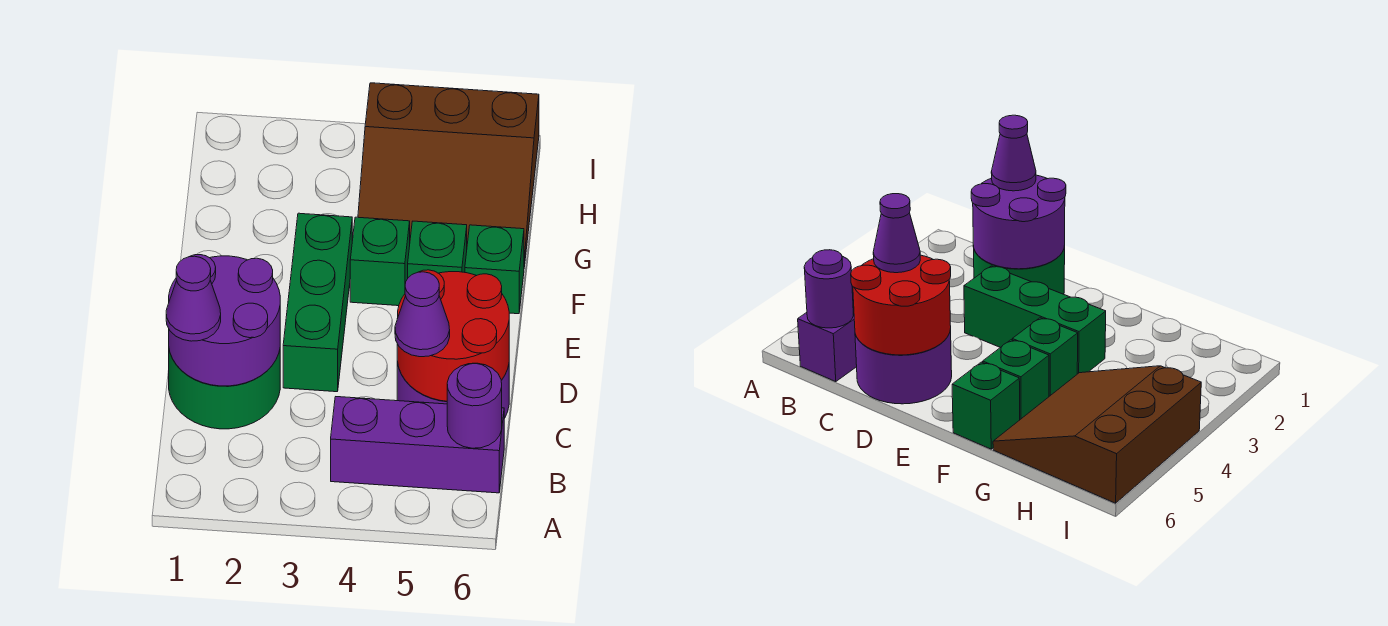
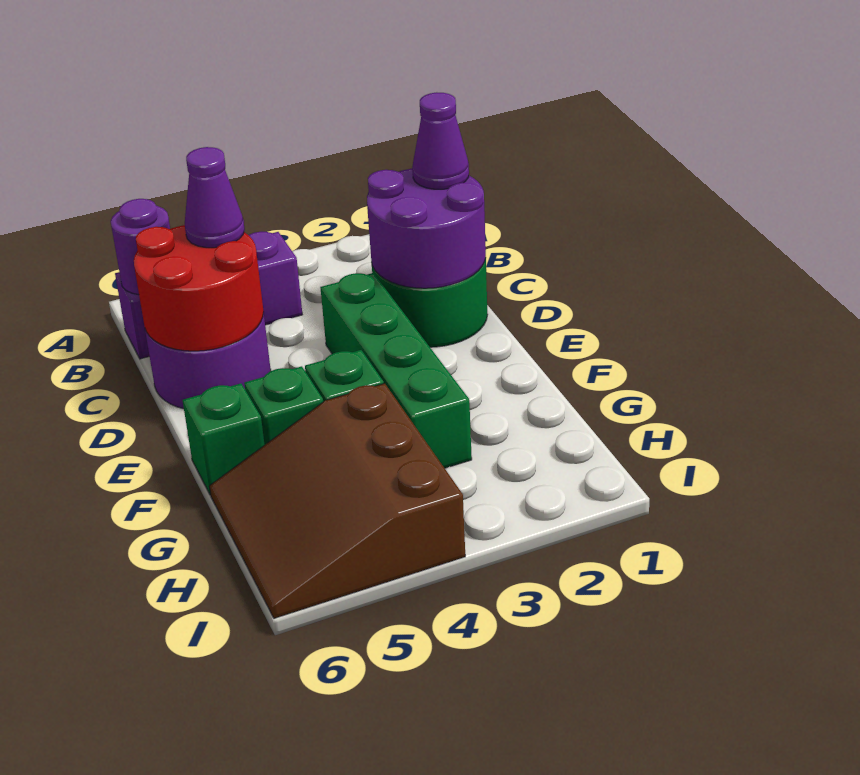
green brick D3:F3 level 1 -> green brick D3:G3 level 1
brown slope G4:I6 level 1 top I -> brown slope G4:I6 level 1 top 4

